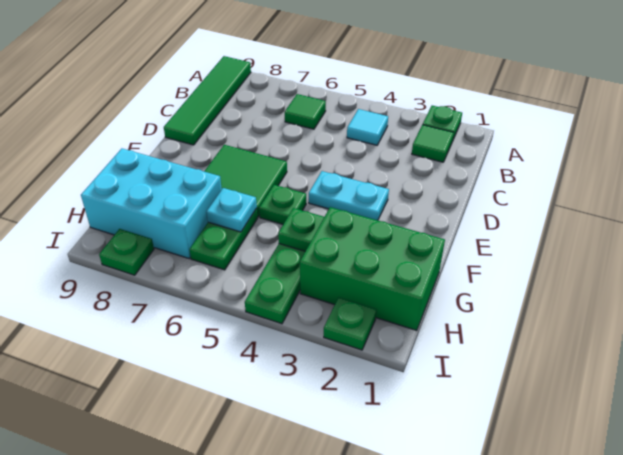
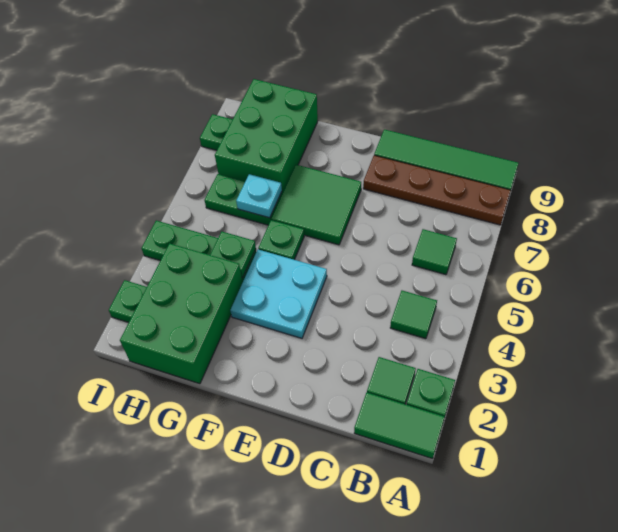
none -> green tile A1:B1 level 1
none -> brown plate A8:D8 level 1
cyan tile B4 level 1 -> green tile B4 level 1
cyan plate E3:E4 level 1 -> cyan plate E3:F4 level 1
cyan brick G7:H9 level 1 -> green brick G7:H9 level 1

